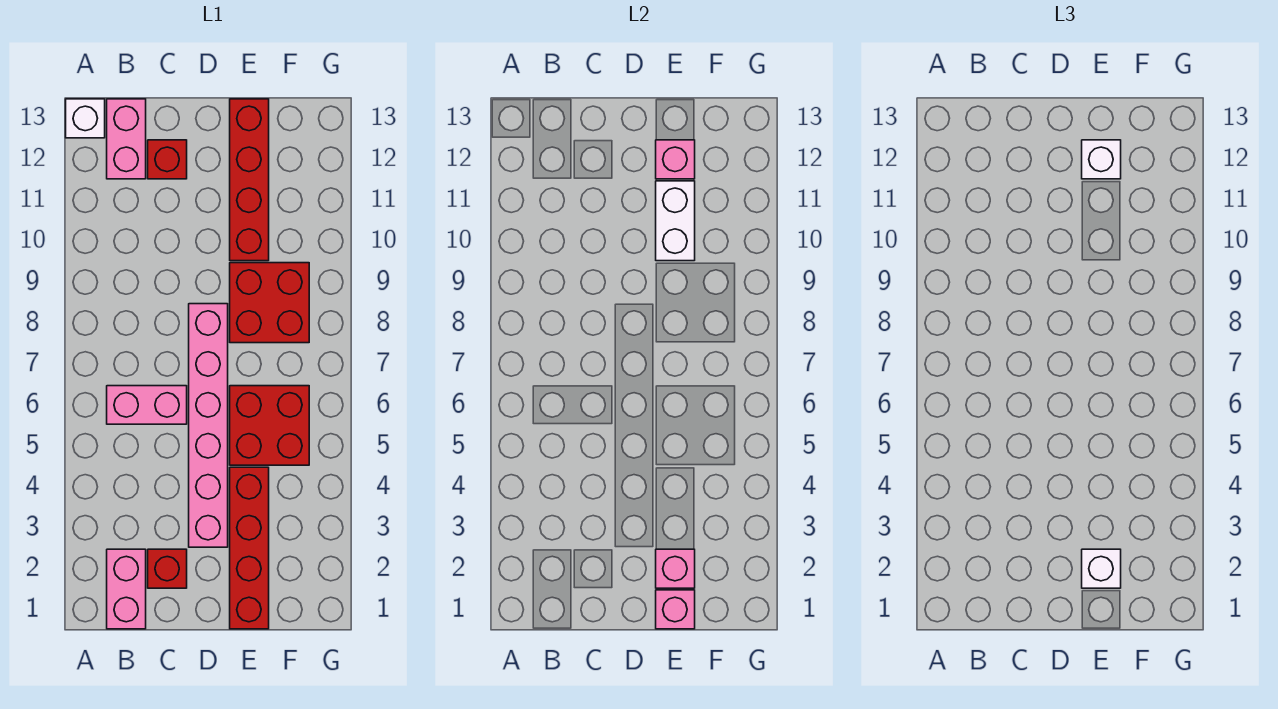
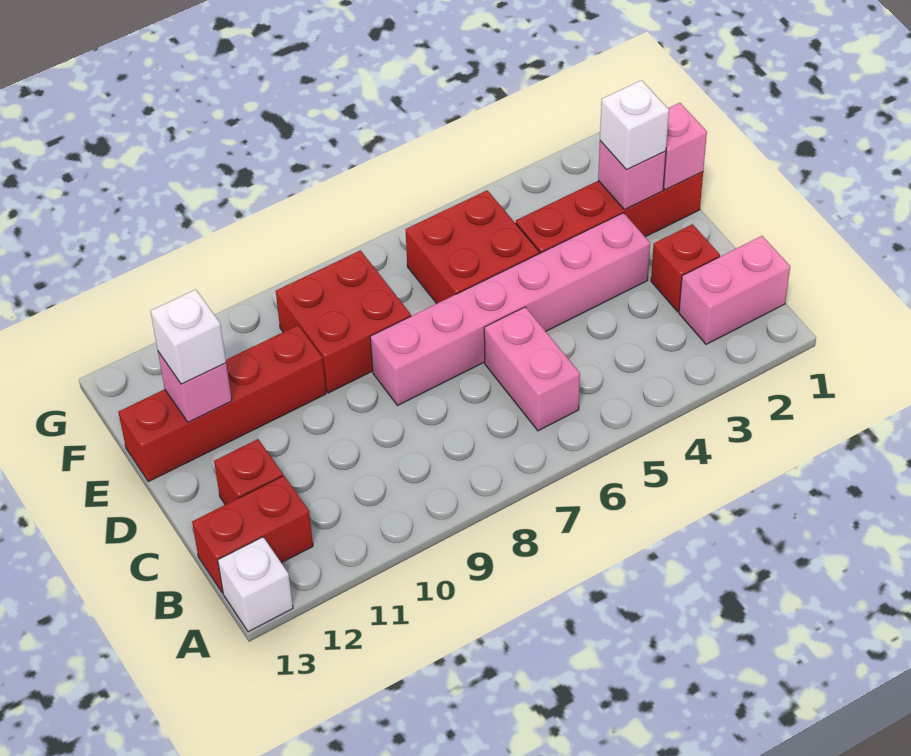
pink brick B12:B13 level 1 -> red brick B12:B13 level 1
white brick E10:E11 level 2 -> none

